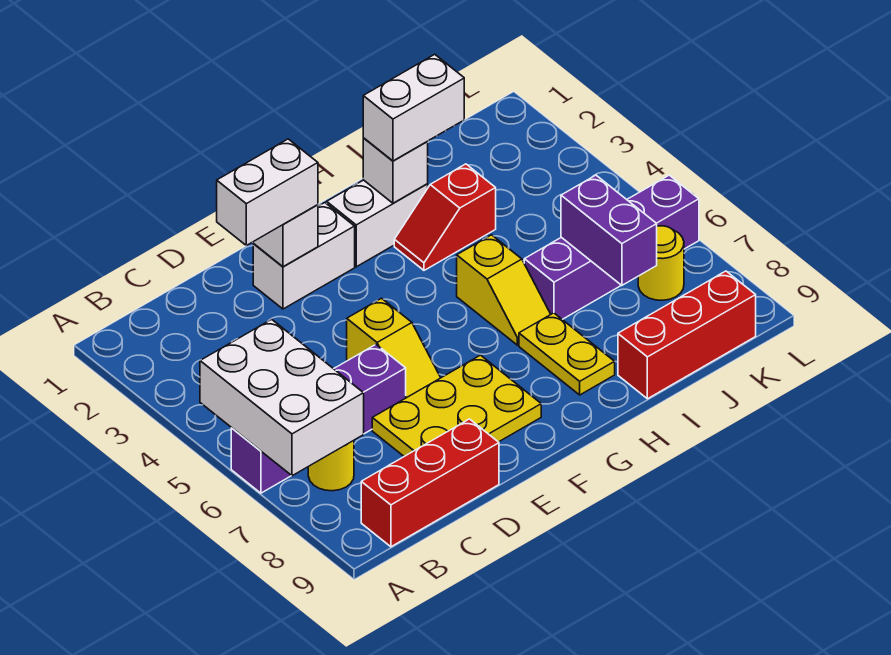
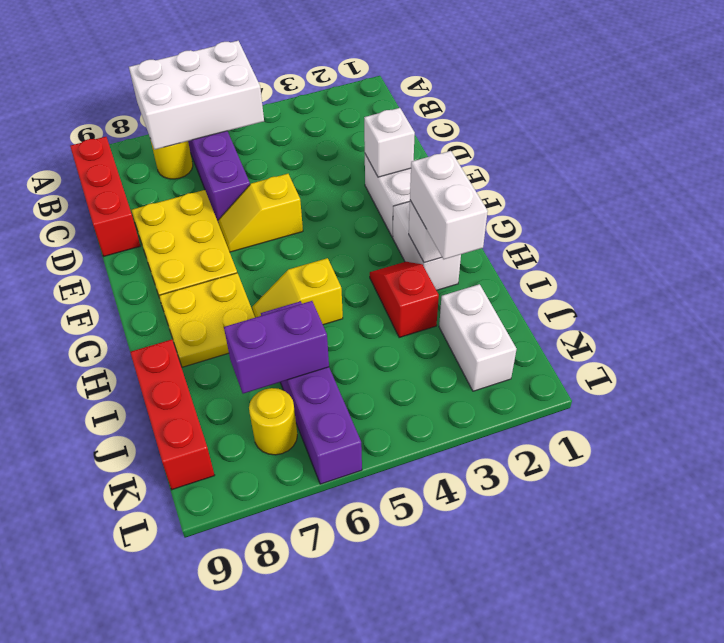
white brick D2:E2 level 3 -> white brick J2:K2 level 1
yellow plate H7:H8 level 1 -> yellow plate G7:H8 level 1

